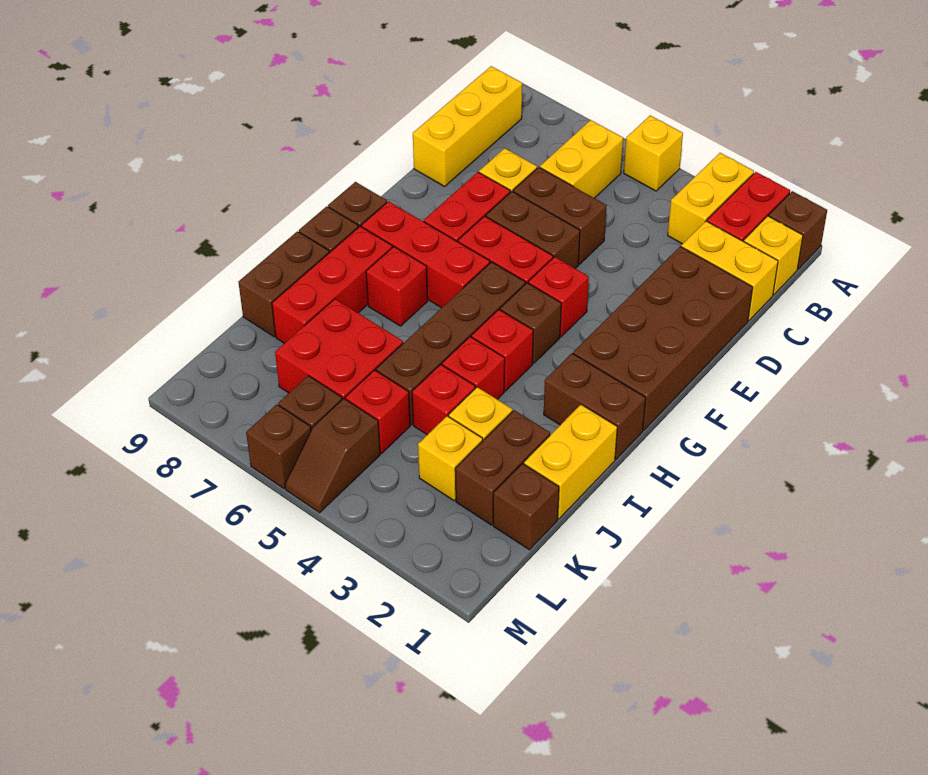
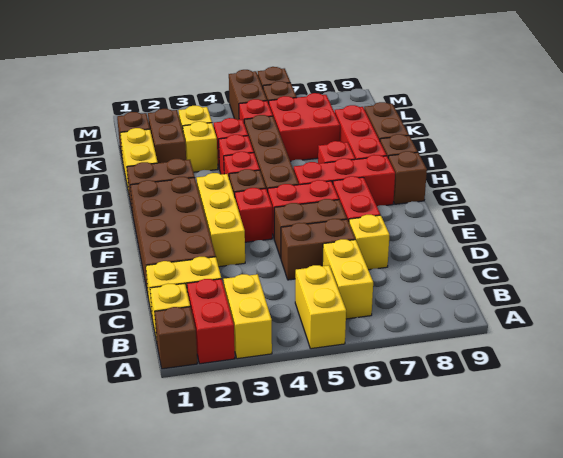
yellow brick A5 level 1 -> yellow brick A5:B5 level 1
yellow brick B9:D9 level 1 -> yellow brick E3:G3 level 1
brown slope L5:M5 level 1 top L -> brown brick L5:M5 level 1

